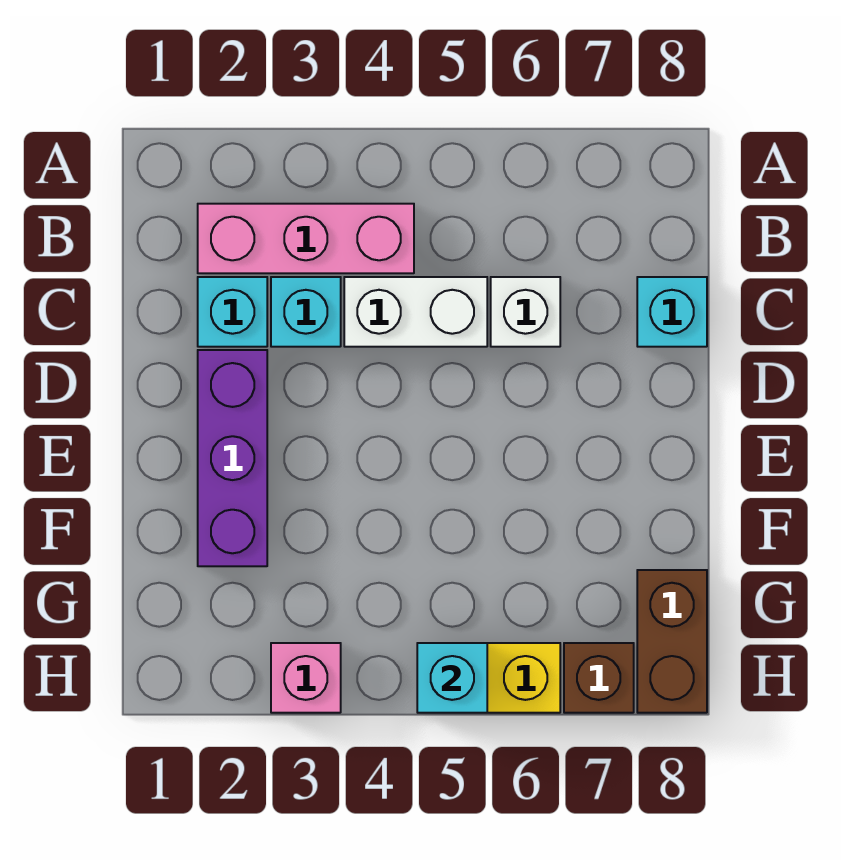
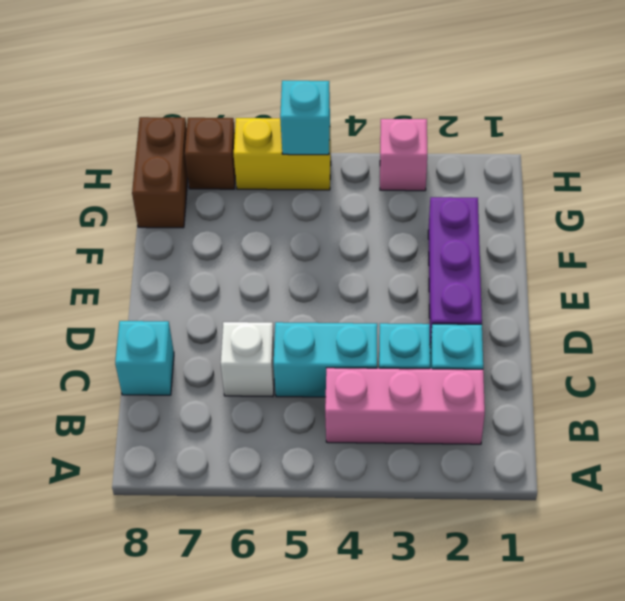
white brick C4:C5 level 1 -> cyan brick C4:C5 level 1

